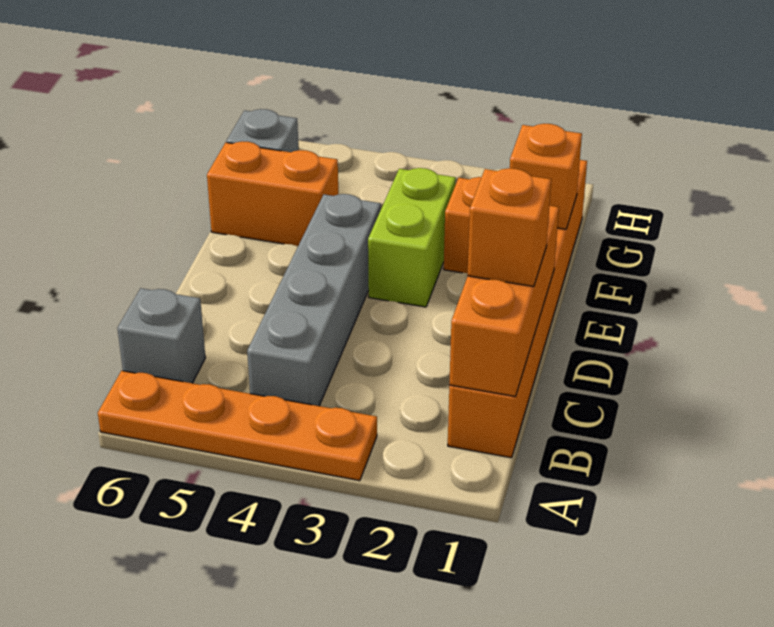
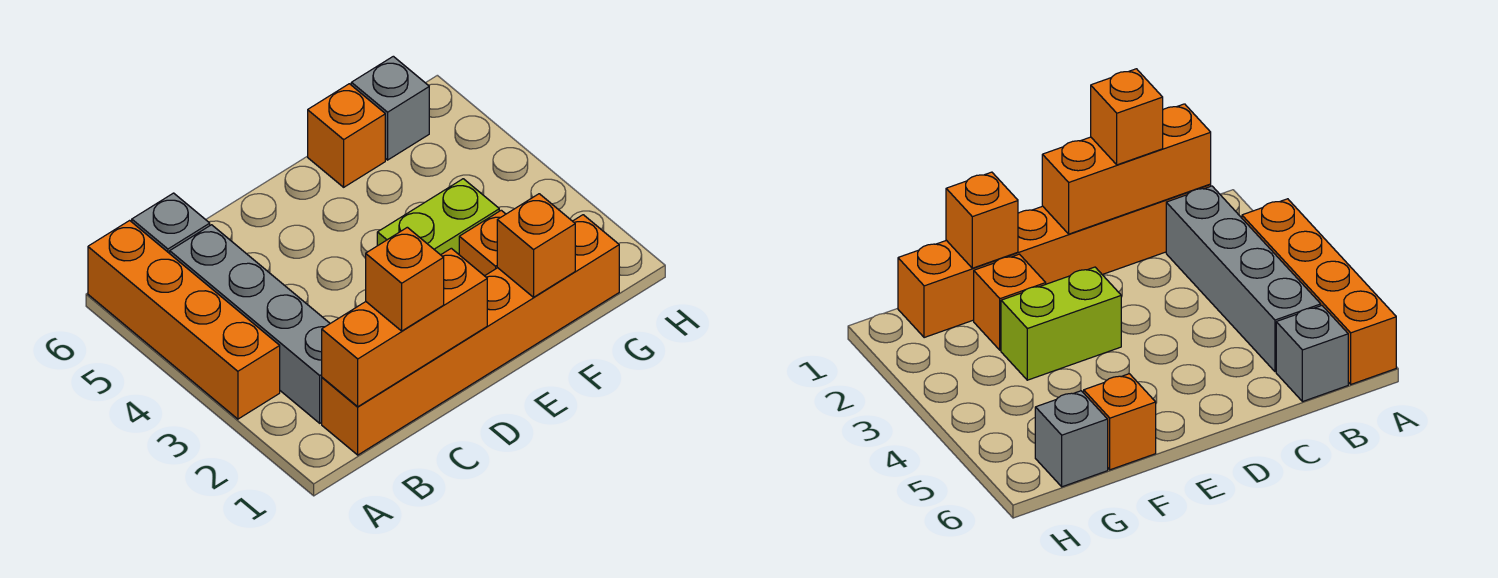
orange plate A3:A6 level 1 -> orange brick A3:A6 level 1
grey brick B4:E4 level 1 -> grey brick B2:B5 level 1
orange brick F5:F6 level 1 -> orange brick F6 level 1

